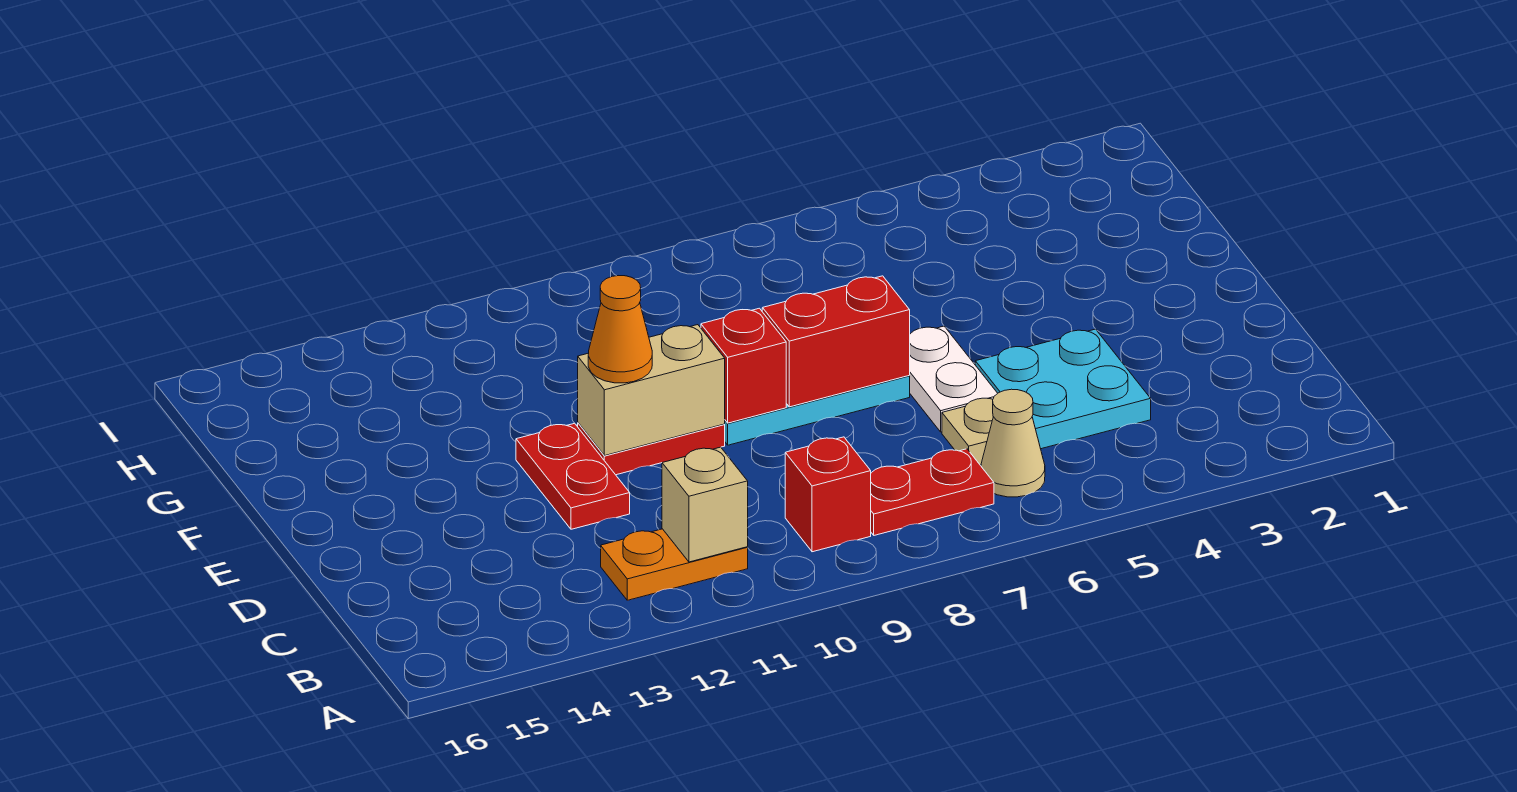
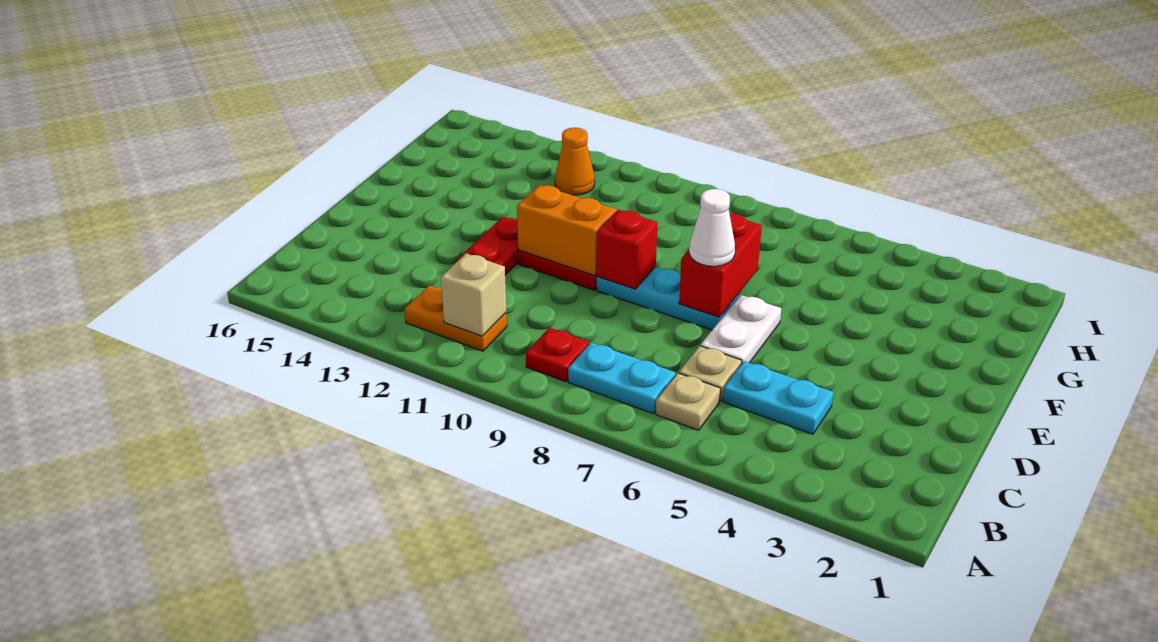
tan cone B6 level 1 -> tan plate B6 level 1
red plate B7:B8 level 1 -> cyan plate B7:B8 level 1
red brick B9 level 1 -> red plate B9 level 1
cyan plate C4:D5 level 1 -> cyan plate C4:C5 level 1
red brick E7:E8 level 2 -> red brick E7:F7 level 2
none -> white cone E7 level 3
tan brick E10:E11 level 2 -> orange brick E10:E11 level 2
orange cone E11 level 3 -> orange cone H12 level 1

